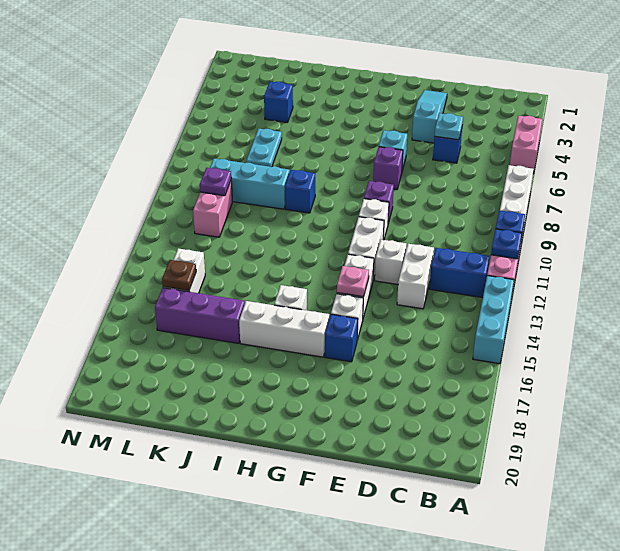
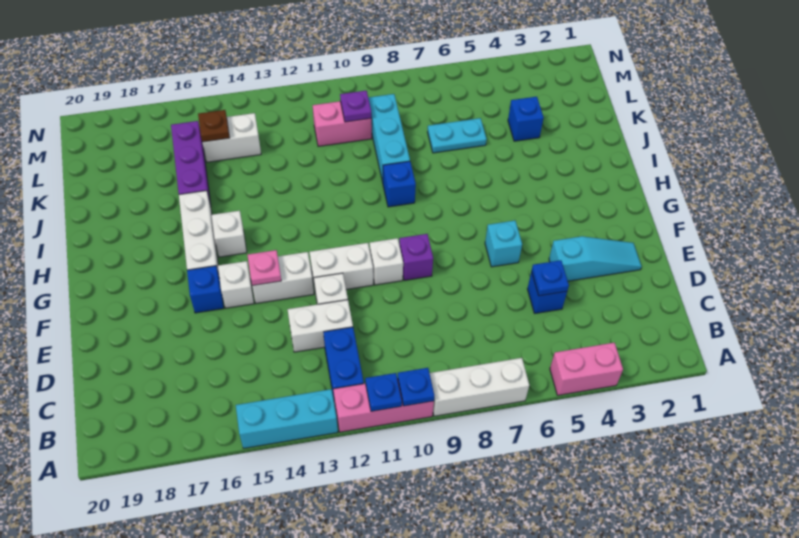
cyan plate D5 level 2 -> blue plate D5 level 2
purple brick F7 level 1 -> none

